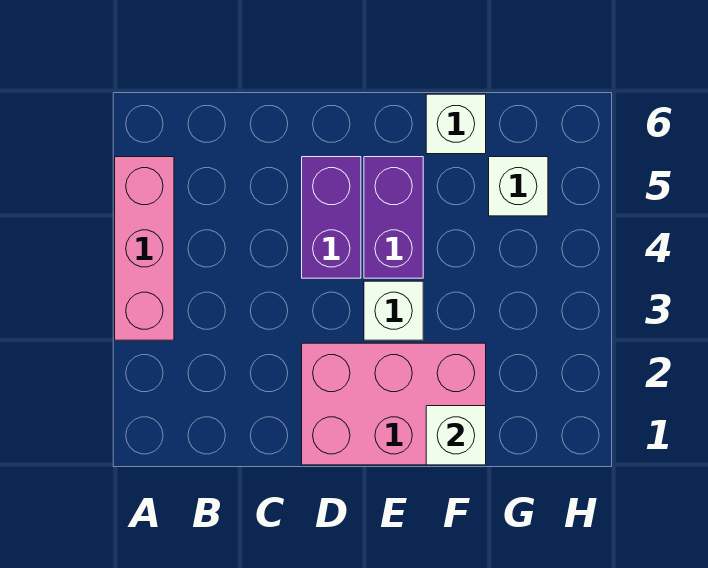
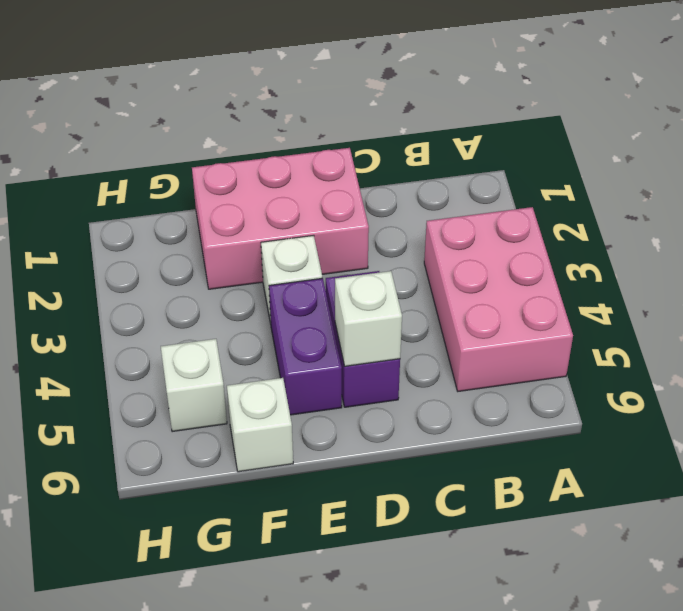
pink brick A3:A5 level 1 -> pink brick A3:B5 level 1
white brick F1 level 2 -> white brick D5 level 2

